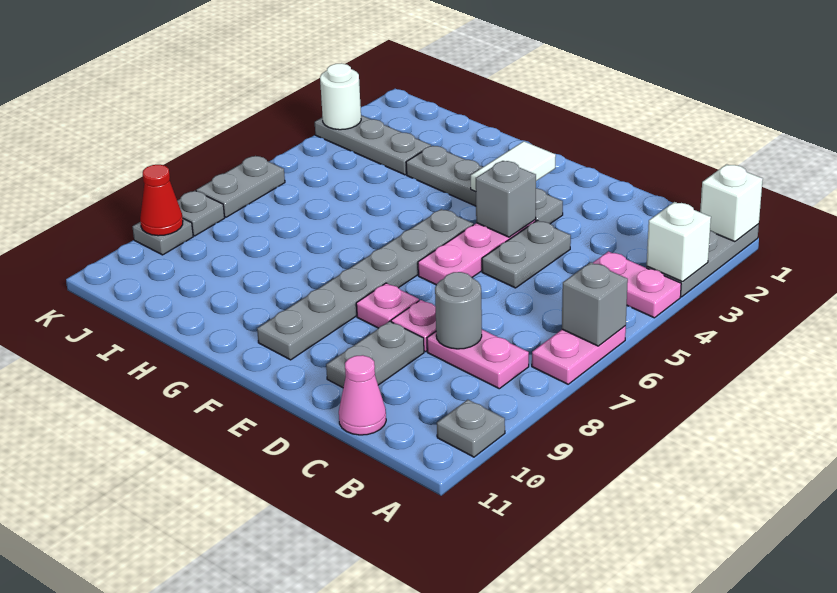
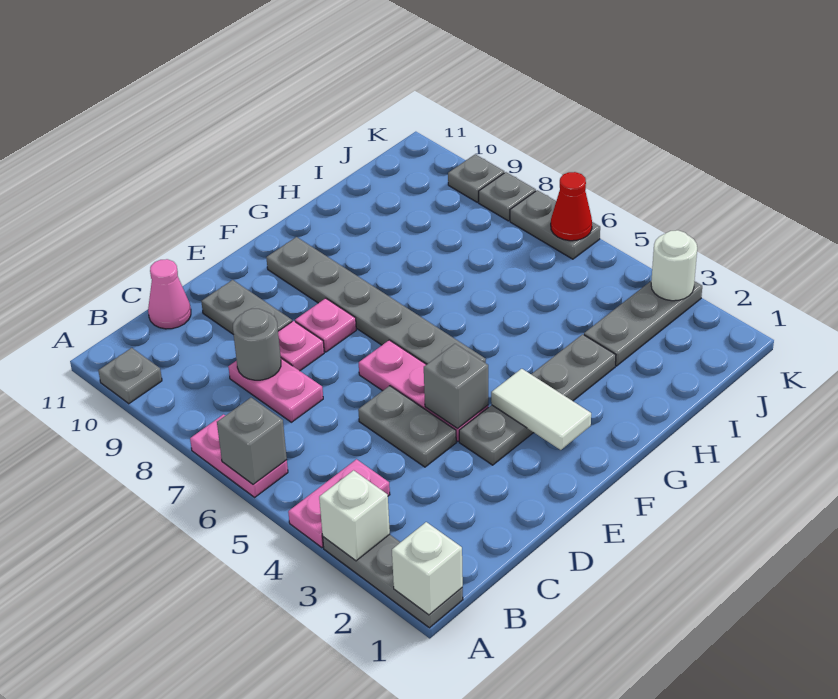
pink plate B8:C8 level 1 -> pink plate C7:C8 level 1
red cone K9 level 2 -> red cone K6 level 2

